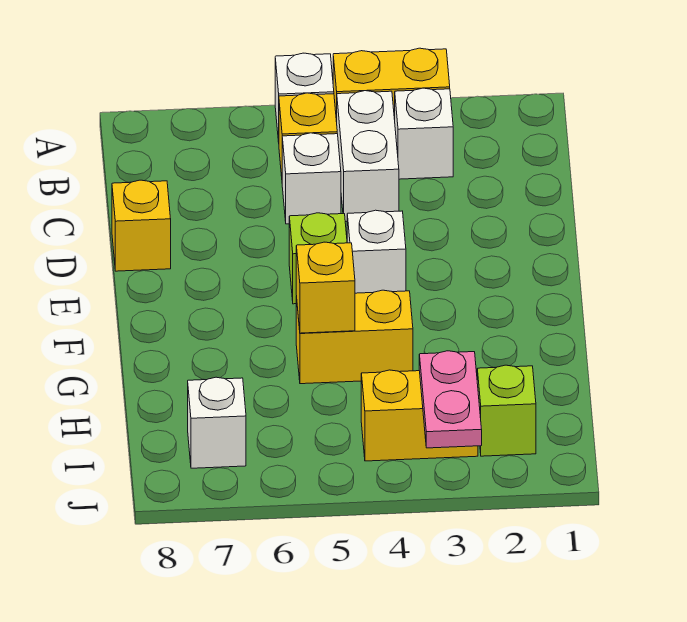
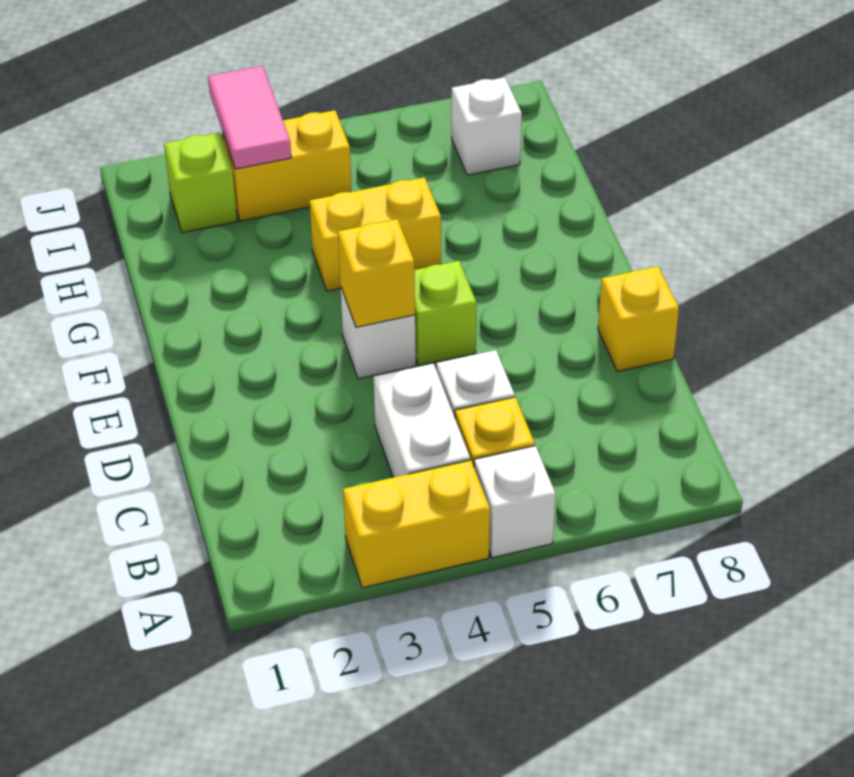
white brick B3 level 1 -> none
yellow brick G5 level 2 -> yellow brick E4 level 2
pink plate I3:J3 level 2 -> pink tile I3:J3 level 2

